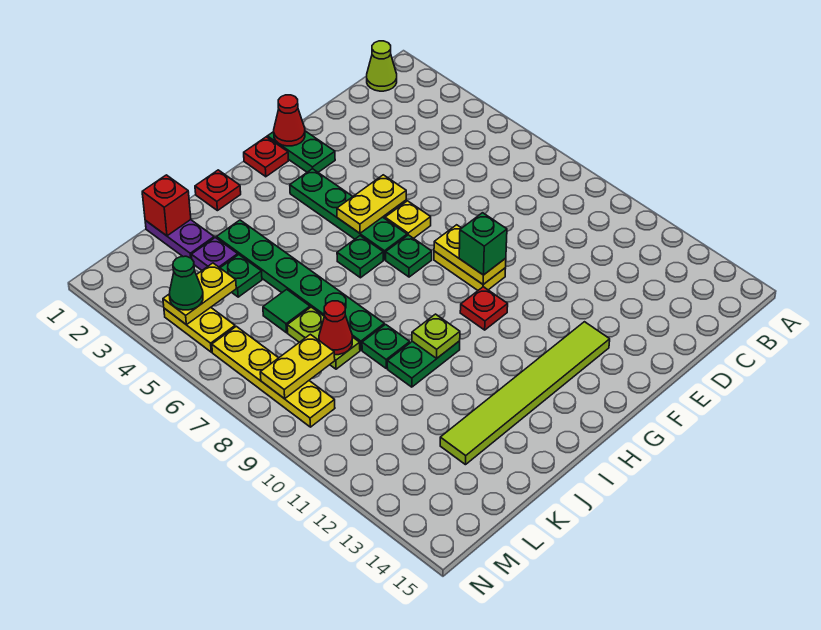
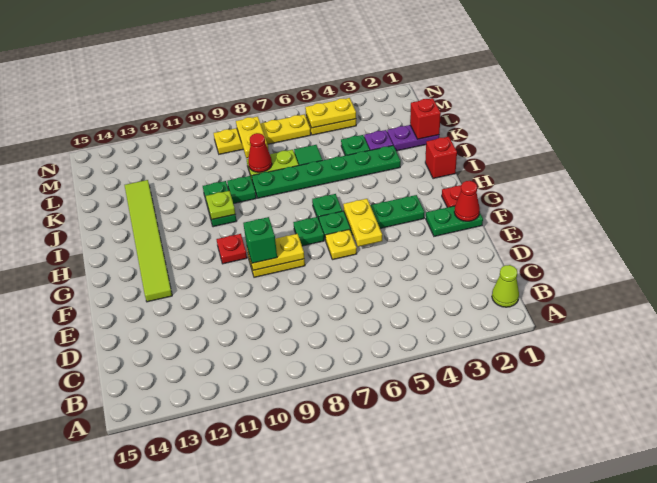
red plate I1 level 1 -> red brick I1 level 1
yellow plate L4:M4 level 2 -> yellow plate M4:M5 level 2
green cone M4 level 3 -> none

